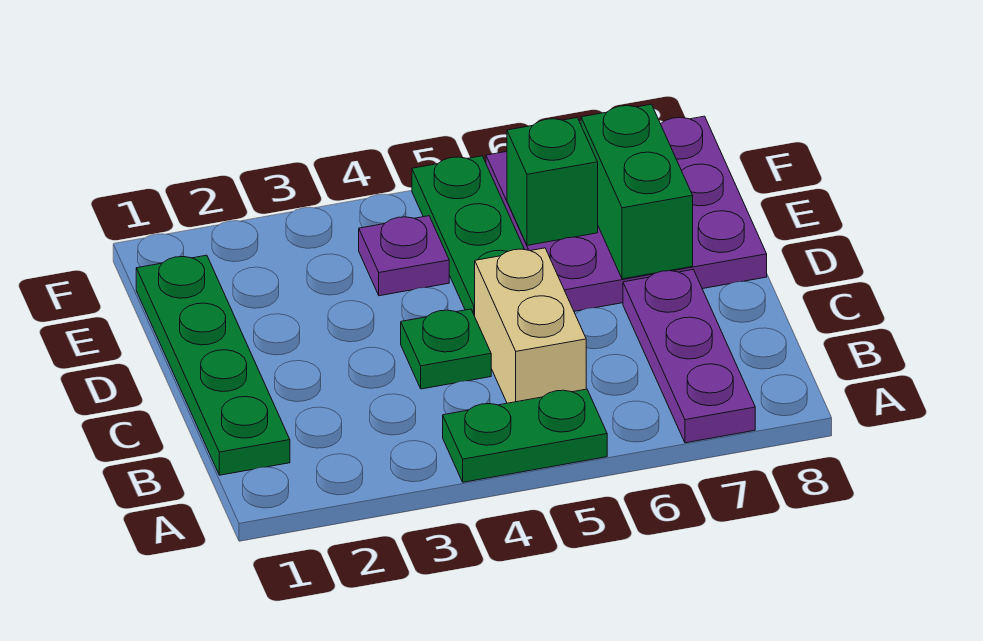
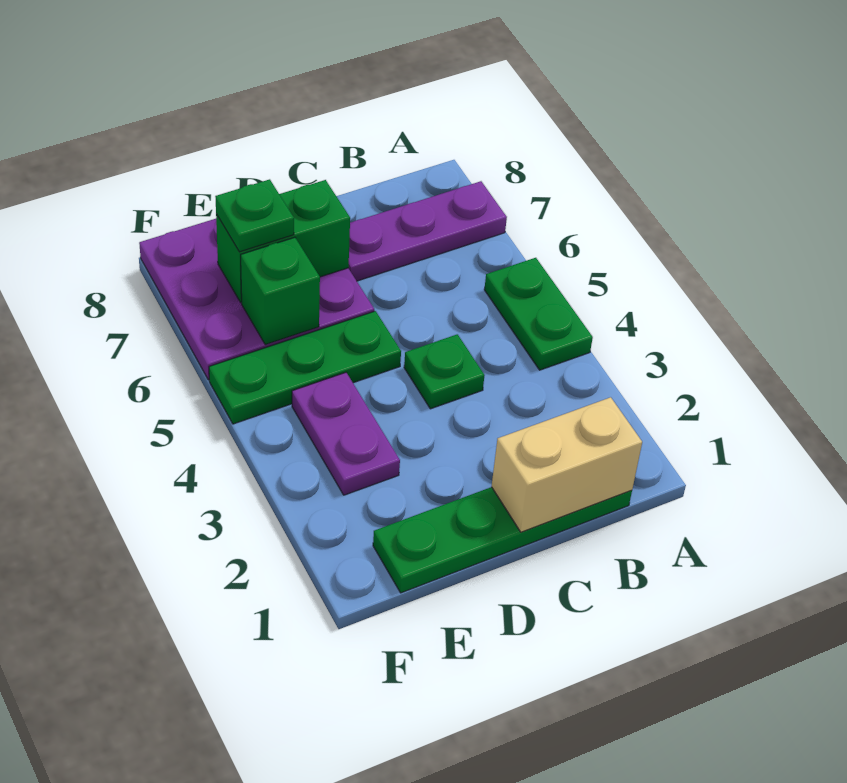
tan brick B5:C5 level 1 -> tan brick B1:C1 level 2
purple plate E4 level 1 -> purple plate E3:E4 level 1
none -> green plate E7 level 3

